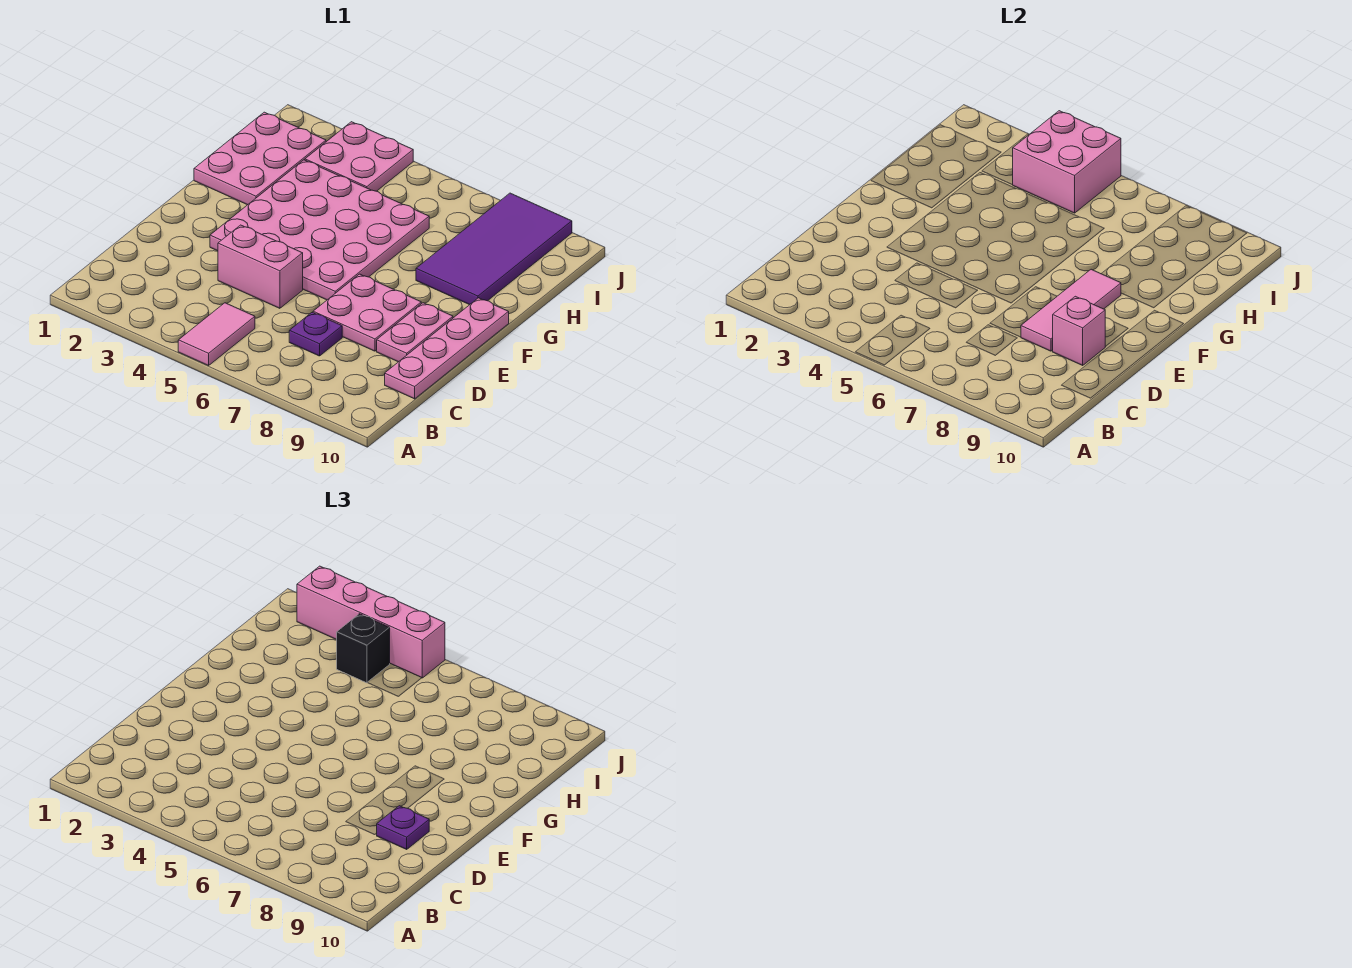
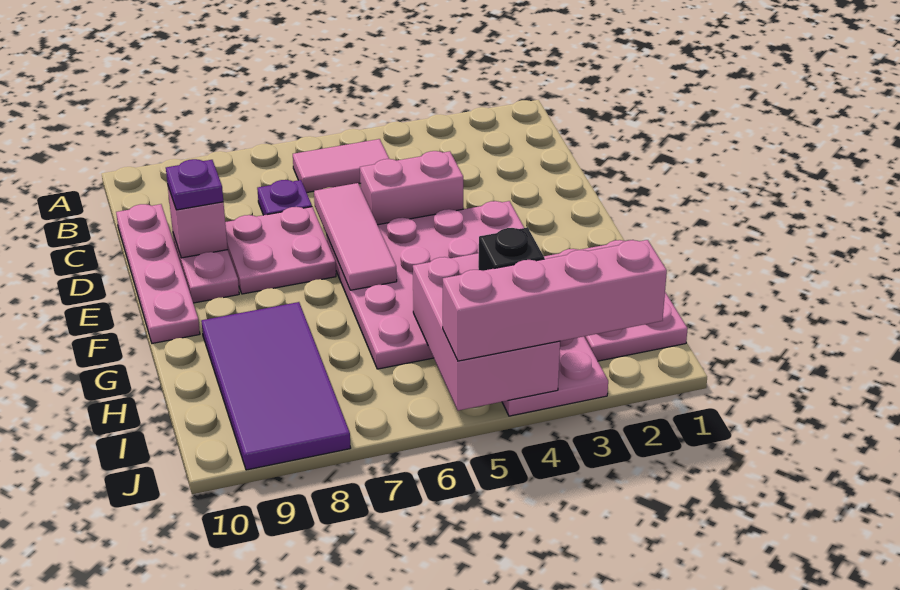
pink tile A5:B5 level 1 -> pink tile B5:B6 level 1
pink tile D8:F8 level 2 -> pink tile D6:F6 level 2
pink brick I4:J5 level 2 -> pink brick H4:J5 level 2

